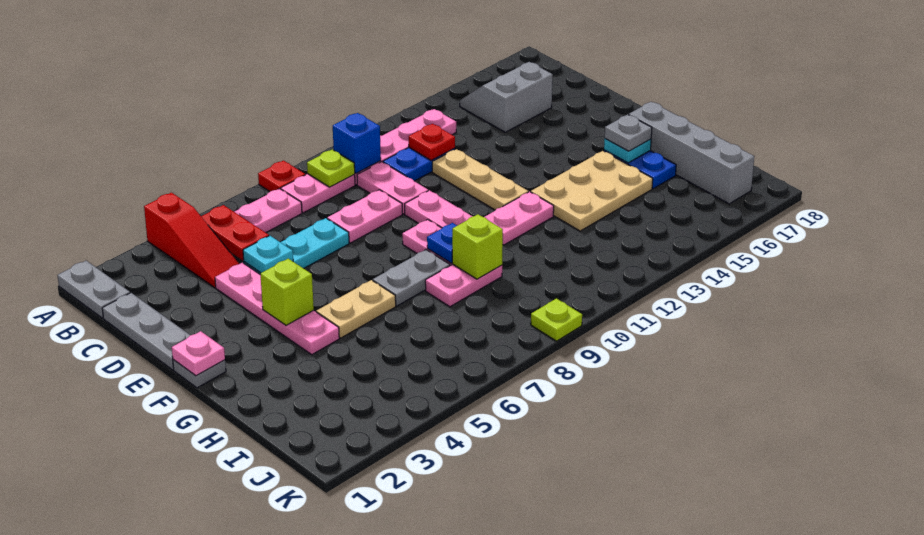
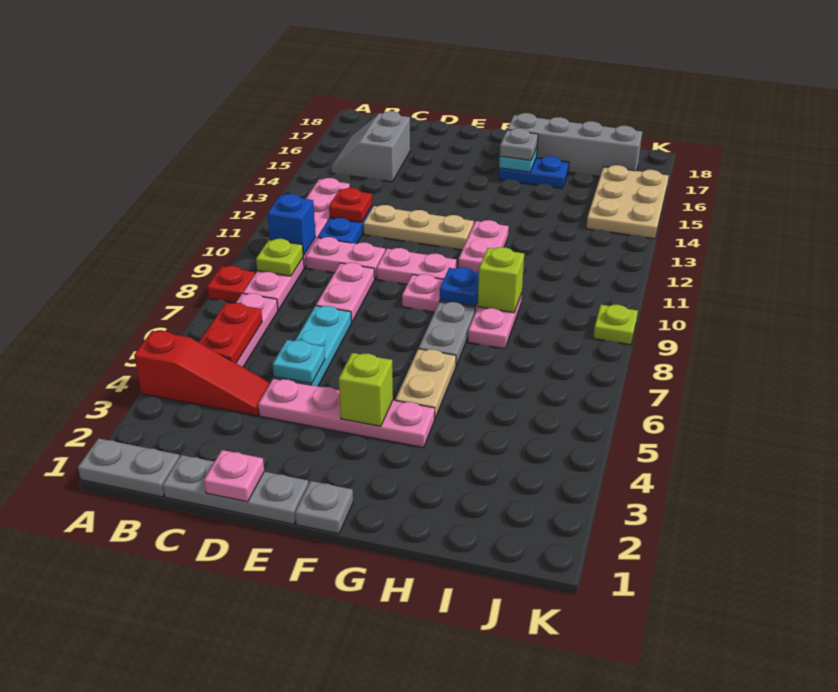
red plate B5:C5 level 2 -> red plate B5:B6 level 2
pink plate F1 level 2 -> pink plate D1 level 2
tan plate G13:H15 level 1 -> tan plate J14:K16 level 1

